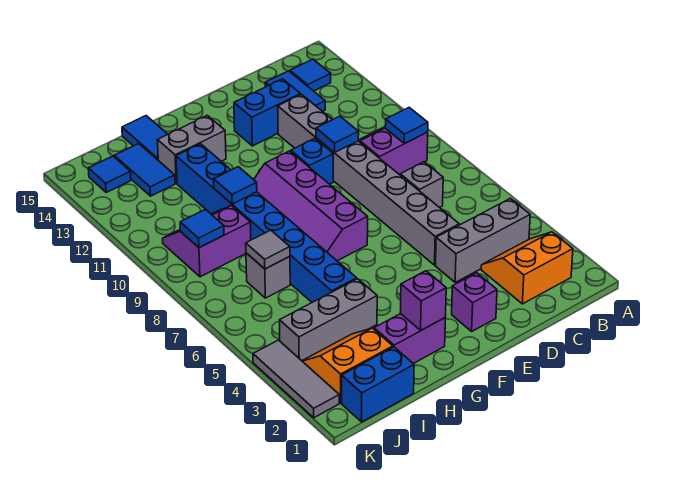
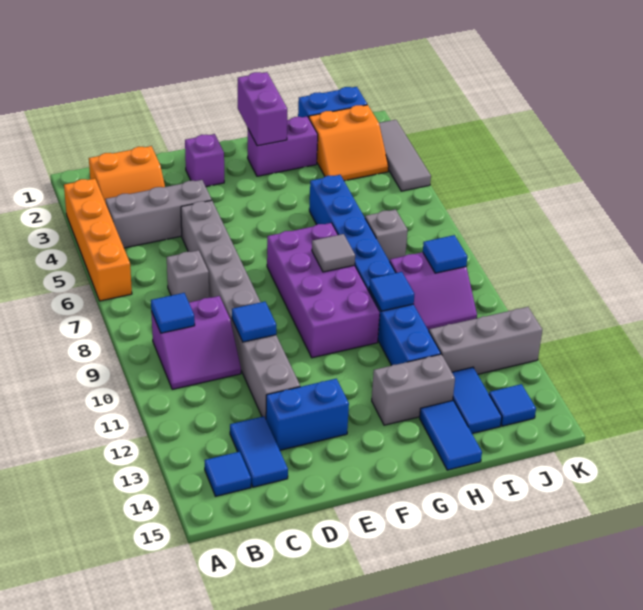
none -> orange brick A3:A6 level 1
blue brick E10 level 1 -> none
purple slope F7:G10 level 1 top F -> purple brick F7:G10 level 1
purple brick G2 level 2 -> purple brick G1:G2 level 2
grey brick H4:J4 level 1 -> grey brick I12:K12 level 1
grey tile I7 level 2 -> grey tile G8 level 2

